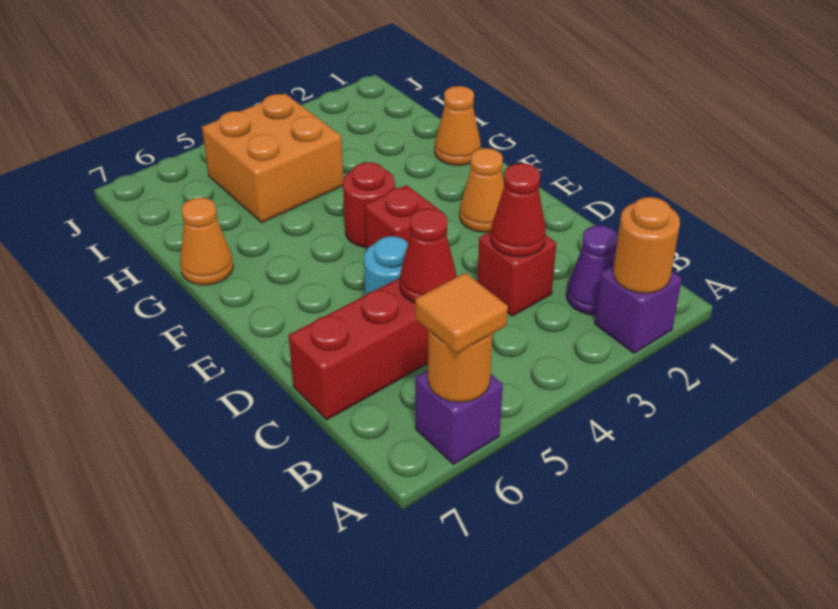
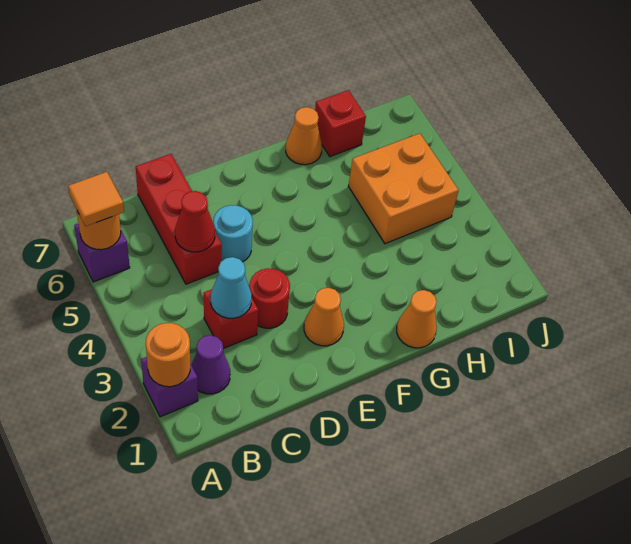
red cone C3 level 2 -> cyan cone C3 level 2
red brick E4 level 1 -> red brick H7 level 1
red round brick F4 level 1 -> red round brick D3 level 1

